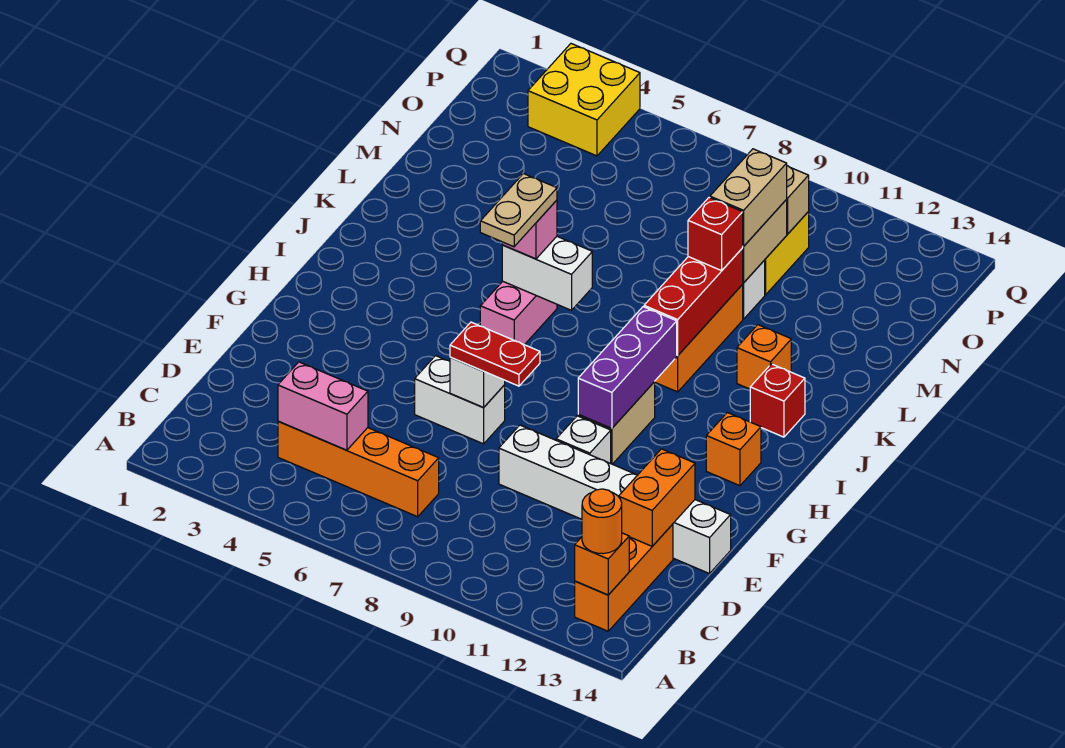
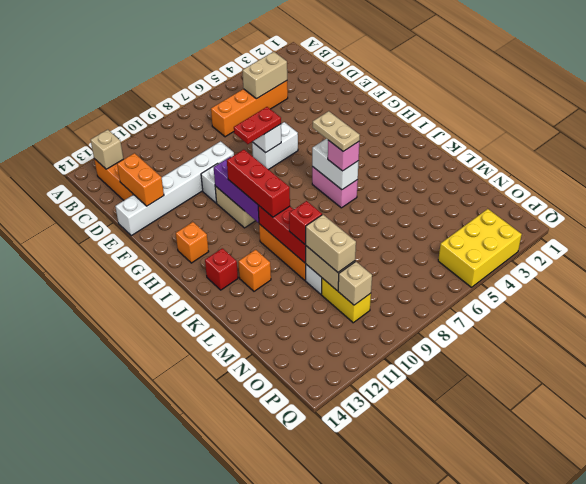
orange brick B13 level 2 -> tan brick B13 level 2
orange round brick B13 level 3 -> none
pink brick C4:C5 level 2 -> tan brick C4:C5 level 2
none -> red brick H10:J10 level 3
white brick J6:J7 level 2 -> white brick I6:J6 level 2
yellow brick P3:Q4 level 1 -> yellow brick P3:Q5 level 1

